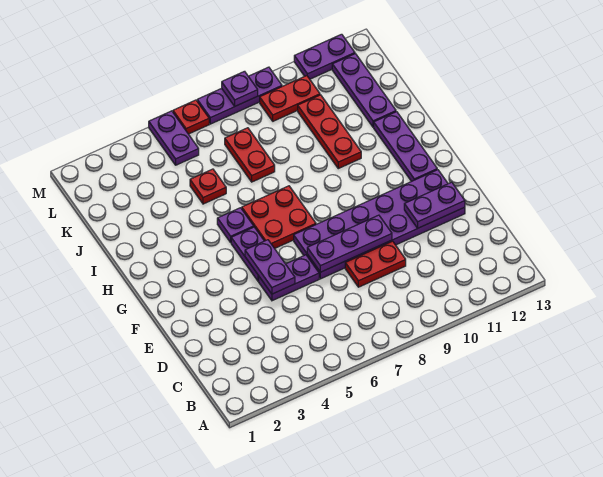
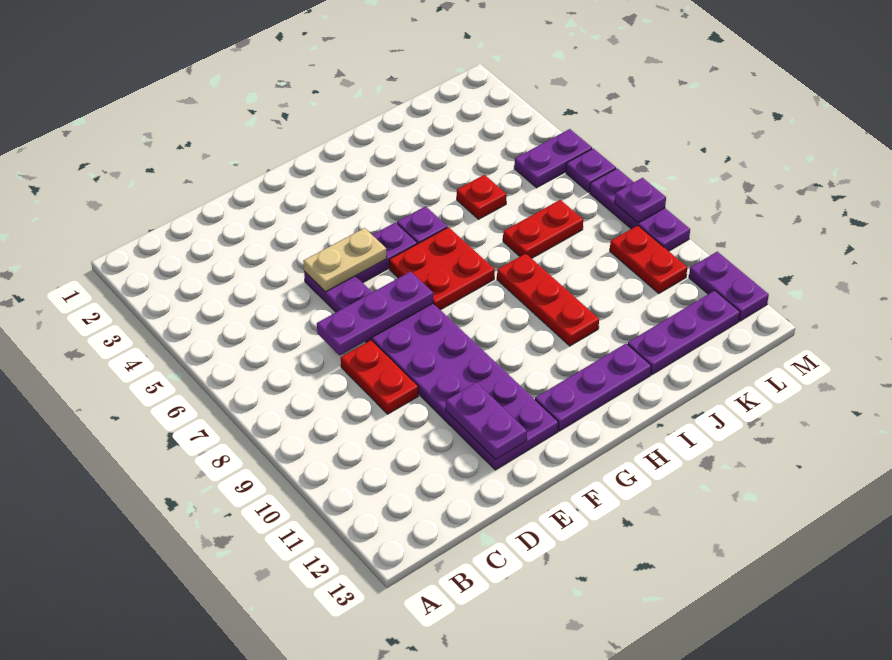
purple plate E5:F5 level 2 -> tan plate E5:F5 level 2
purple plate E7:E9 level 2 -> purple plate D7:F7 level 2
red plate I10:K10 level 1 -> red plate I8:I10 level 1
red plate M6 level 1 -> purple plate M6 level 1

